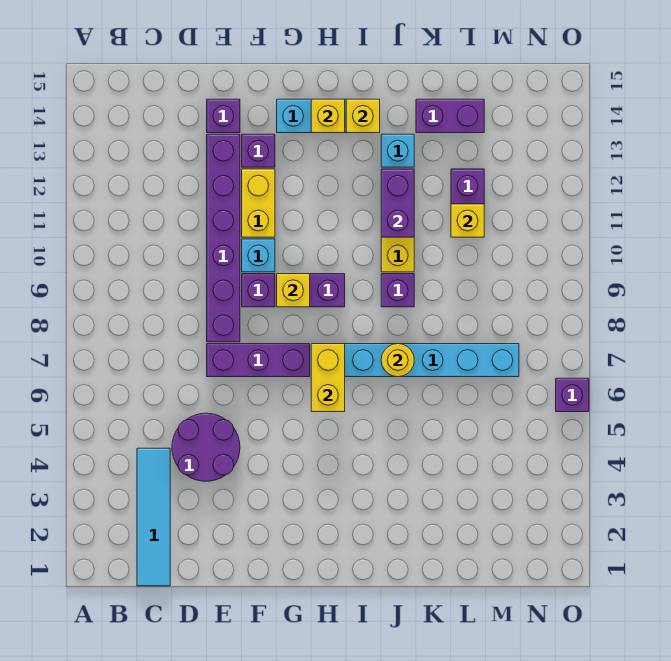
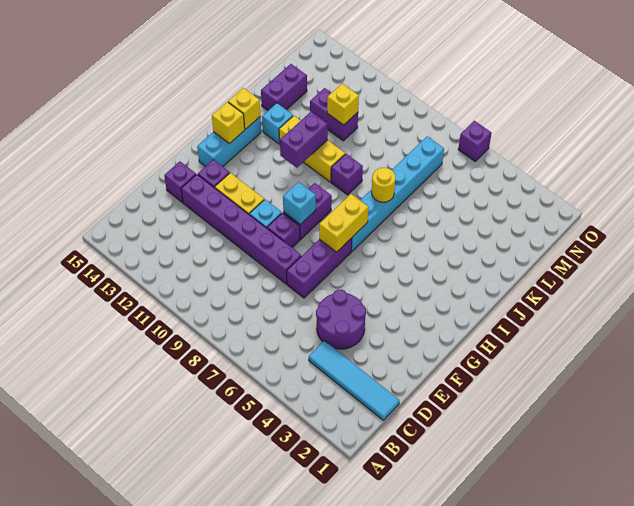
yellow brick G9 level 2 -> cyan brick G9 level 2
yellow brick H6:H7 level 2 -> yellow brick G7:H7 level 2
purple brick J11:J12 level 2 -> purple brick I11:J11 level 2

